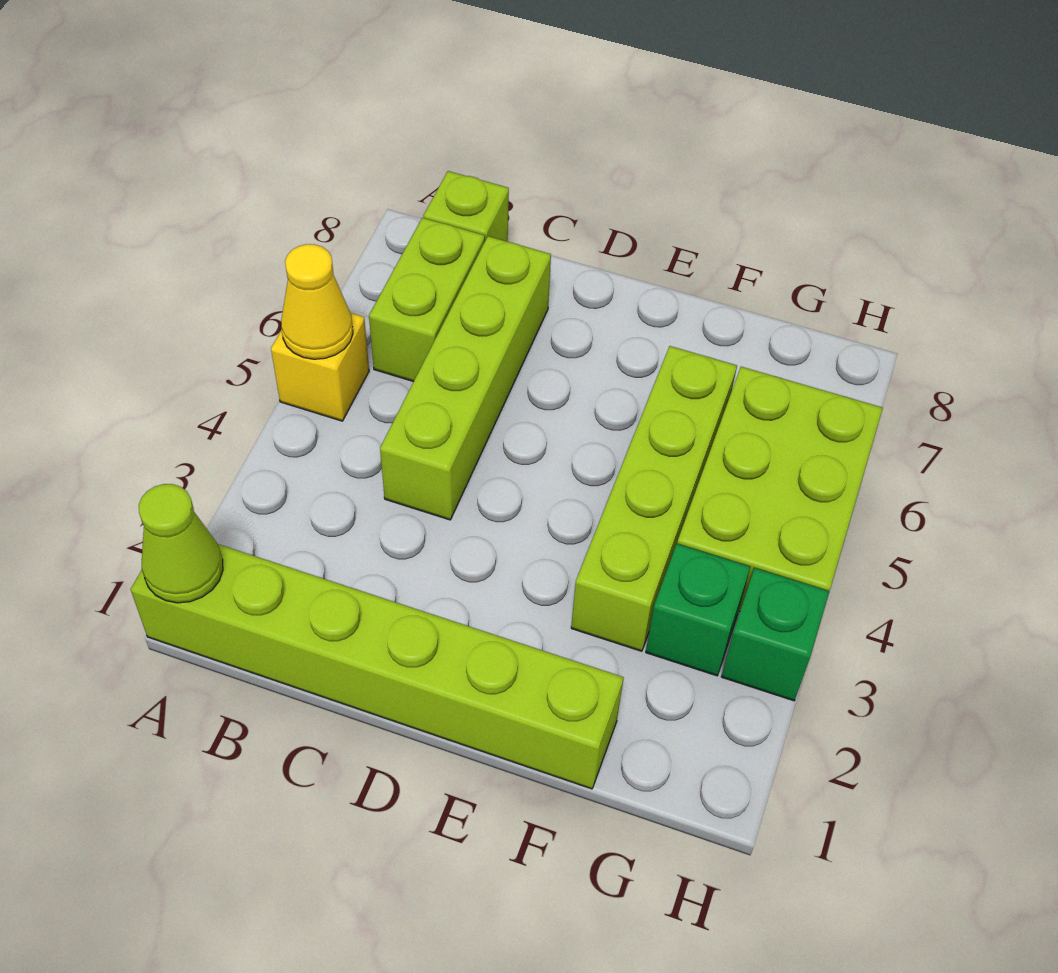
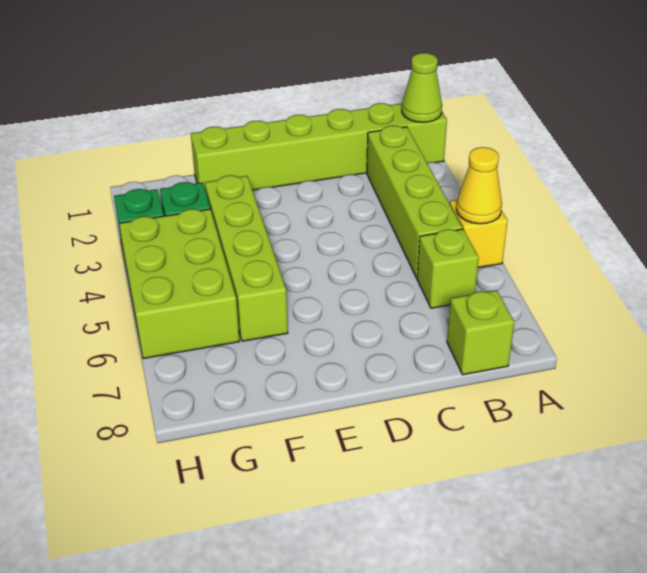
lime brick B6:B7 level 1 -> lime brick B6 level 1
lime brick C4:C7 level 1 -> lime brick B2:B5 level 1

